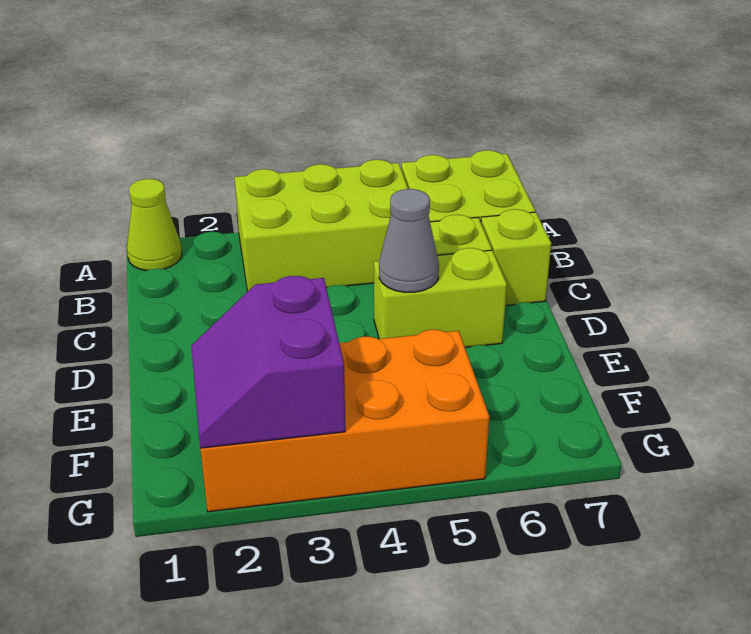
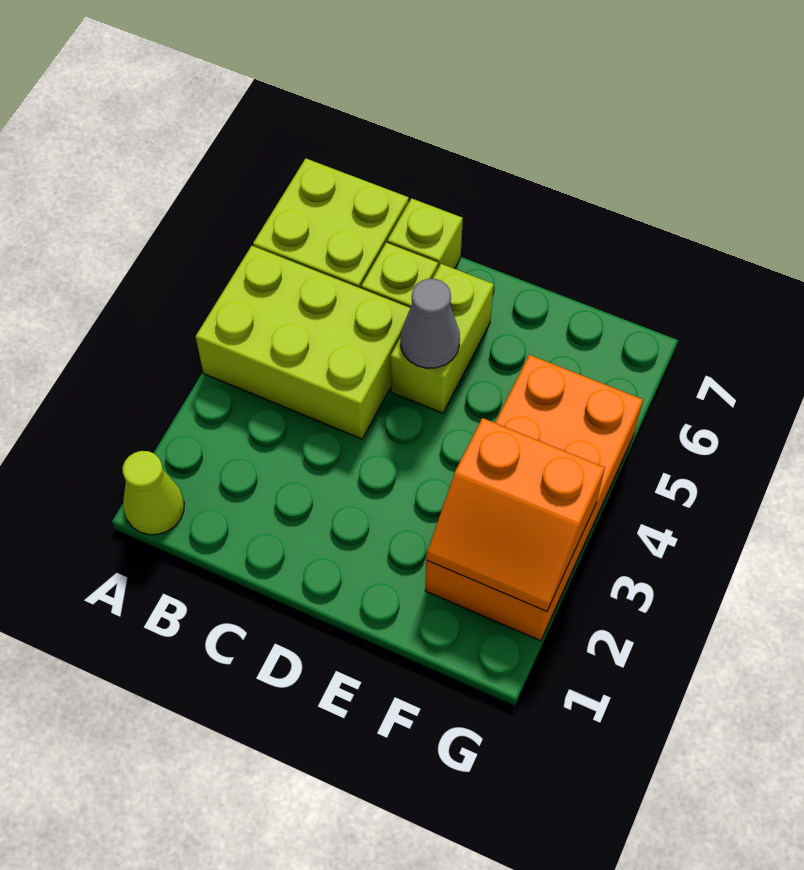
lime brick A3:B5 level 1 -> lime brick A4:C5 level 1
purple slope F2:G3 level 2 top 3 -> orange slope F2:G3 level 2 top 3

